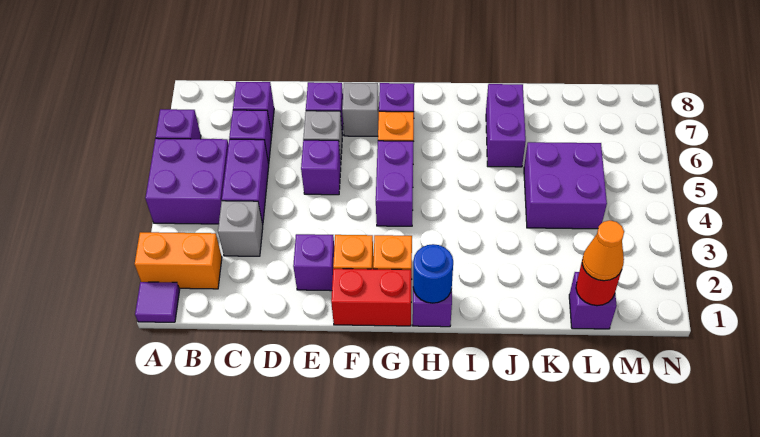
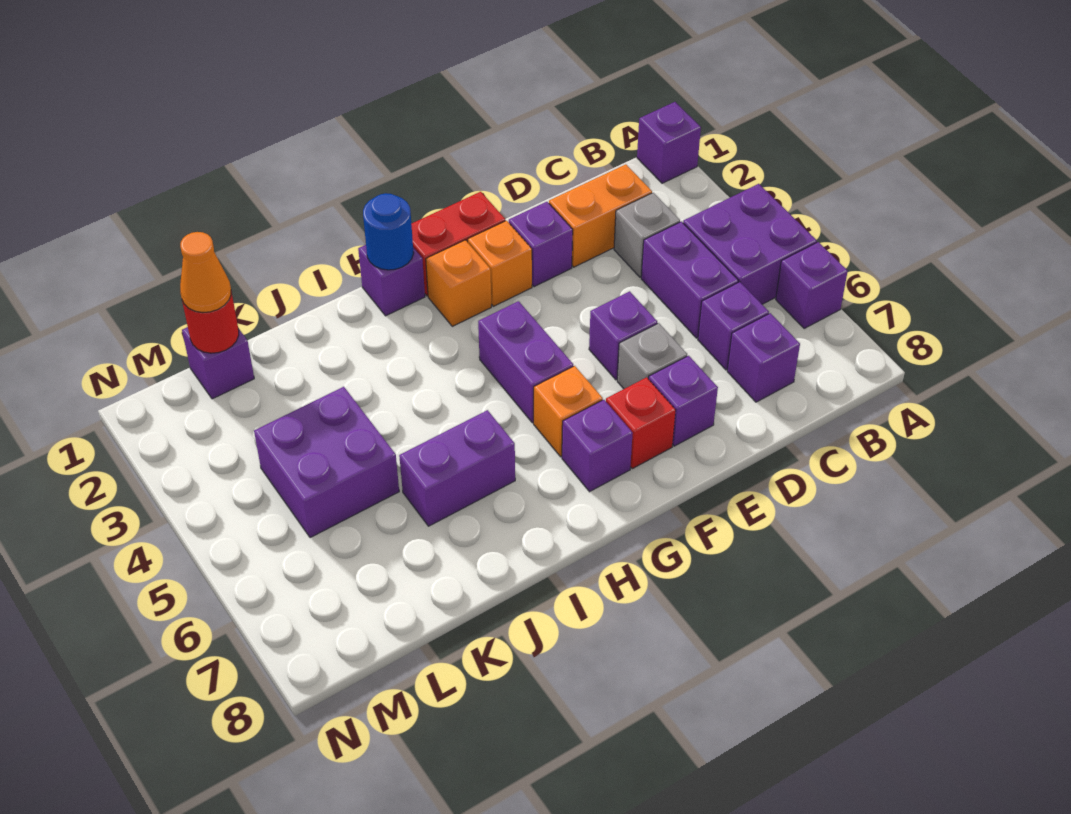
purple tile A1 level 1 -> purple brick A1 level 1
orange brick A2:B2 level 1 -> orange brick C2:D2 level 1
grey brick F7 level 1 -> red brick F7 level 1
purple brick J6:J7 level 1 -> purple brick I6:J6 level 1

